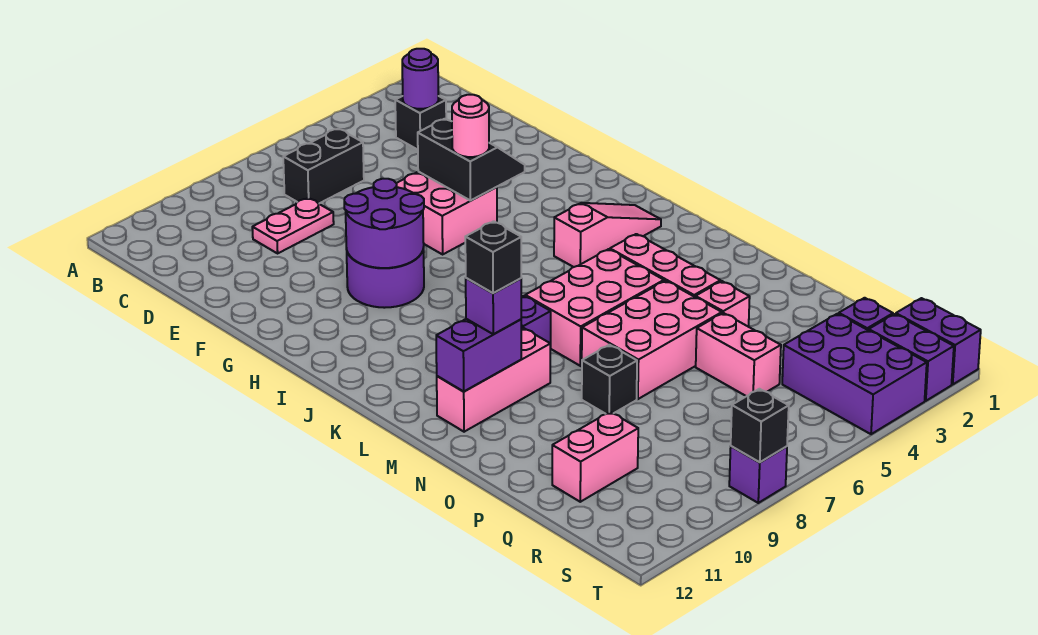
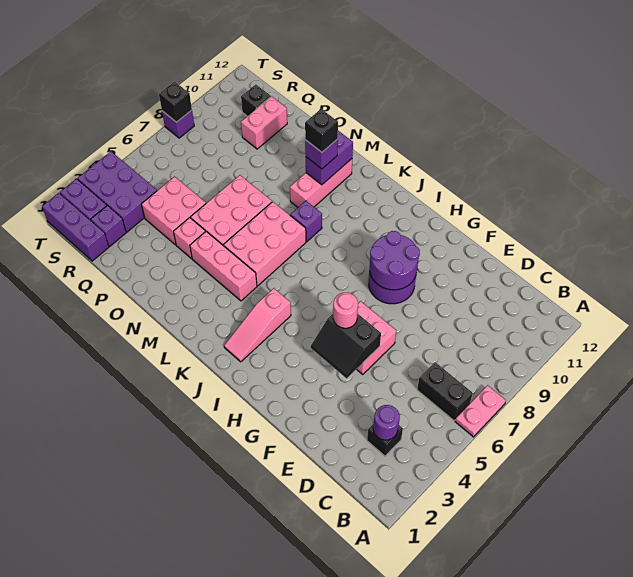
black brick C6:C7 level 1 -> black brick B6:C6 level 1
pink plate D8:D9 level 1 -> pink plate A6:A7 level 1
black brick O8 level 1 -> black brick R11 level 1
pink brick P5:Q5 level 1 -> pink brick P4:Q5 level 1
purple brick S1:T1 level 1 -> purple brick R1:T1 level 1

